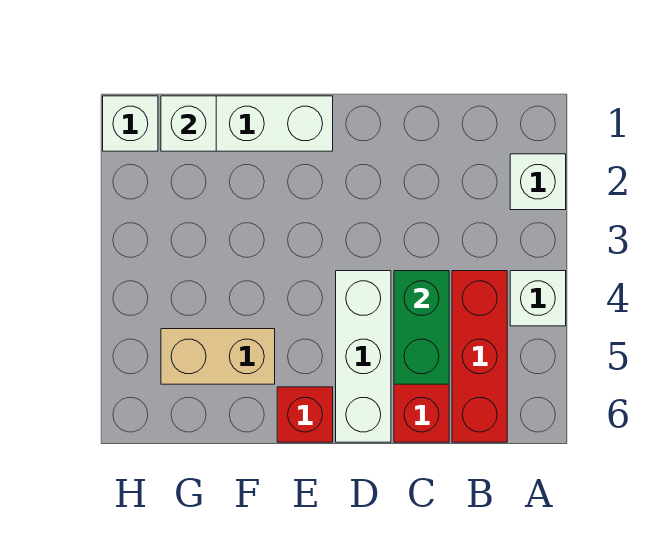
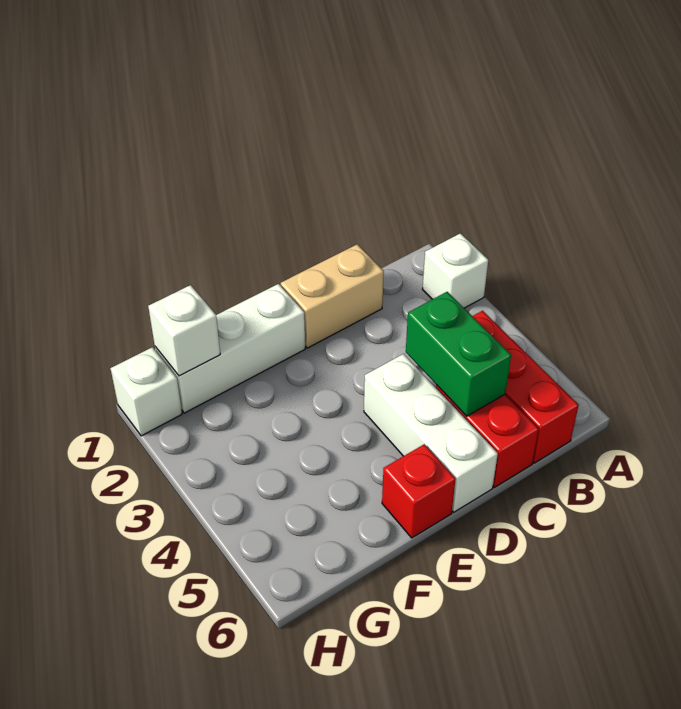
white brick A4 level 1 -> none
tan brick F5:G5 level 1 -> tan brick C1:D1 level 1

